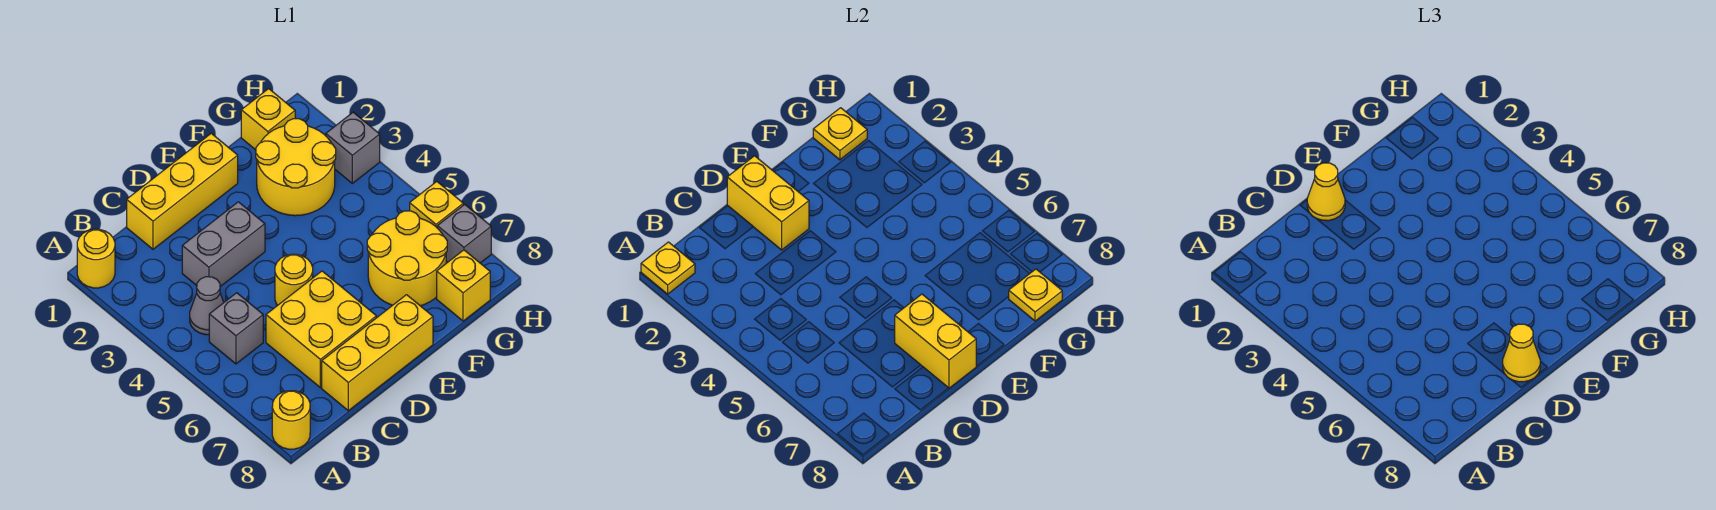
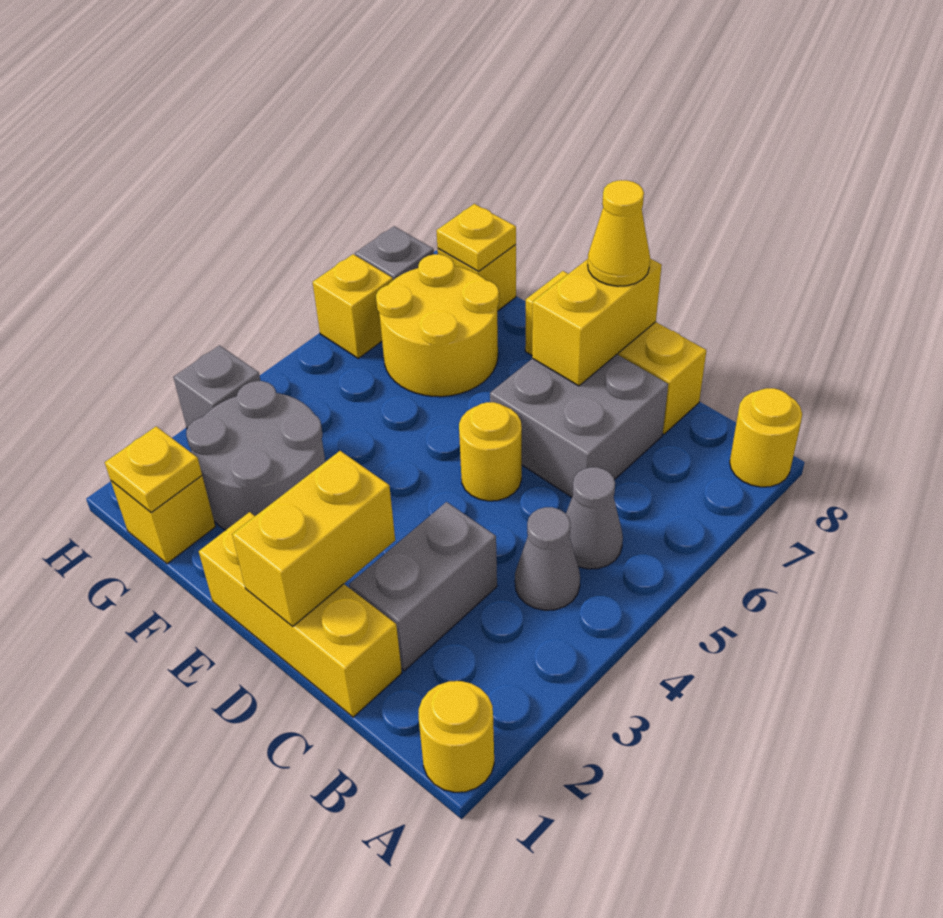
yellow plate A1 level 2 -> none
grey brick B5 level 1 -> grey cone B5 level 1
grey brick C3:D3 level 1 -> grey brick C2:C3 level 1
yellow brick C6:D7 level 1 -> grey brick C6:D7 level 1
yellow cone D1 level 3 -> none
yellow round brick F2:G3 level 1 -> grey round brick F2:G3 level 1

